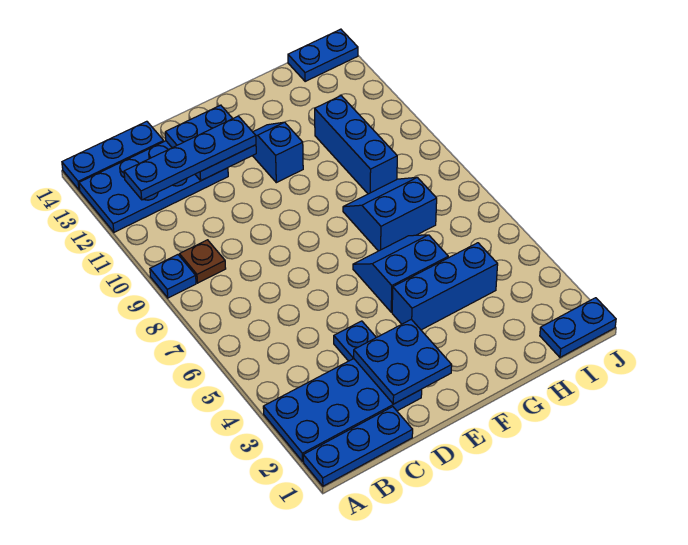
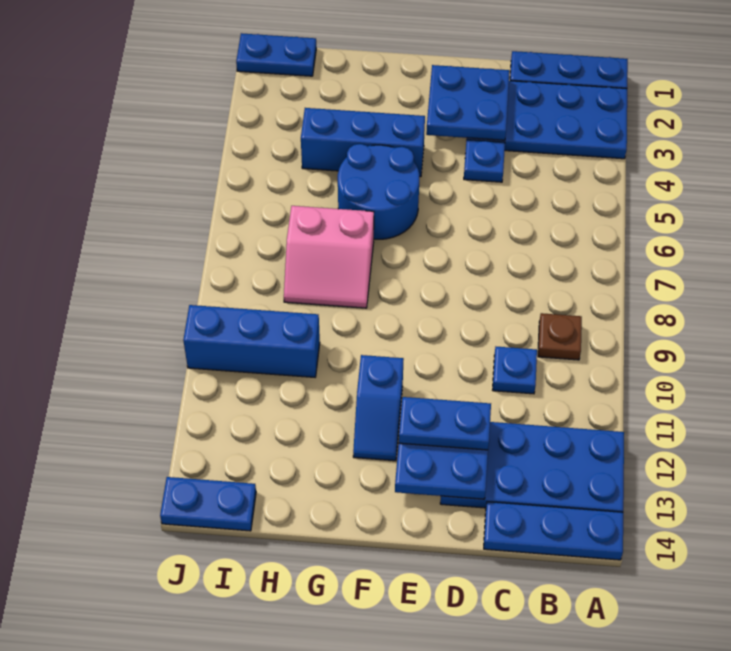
blue plate A9 level 1 -> blue plate C10 level 1
blue plate B12:E12 level 3 -> blue plate D12:E12 level 3
blue slope F5:G6 level 1 top 5 -> blue round brick F5:G6 level 1
blue slope G7:H8 level 1 top 7 -> pink slope G7:H8 level 1 top 7
blue brick H9:H11 level 1 -> blue brick H10:J10 level 1

